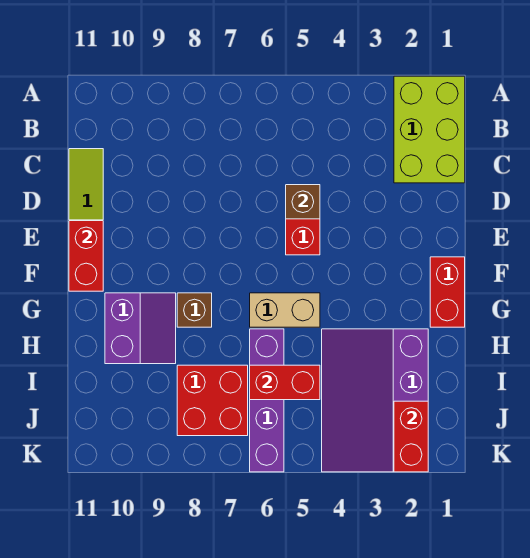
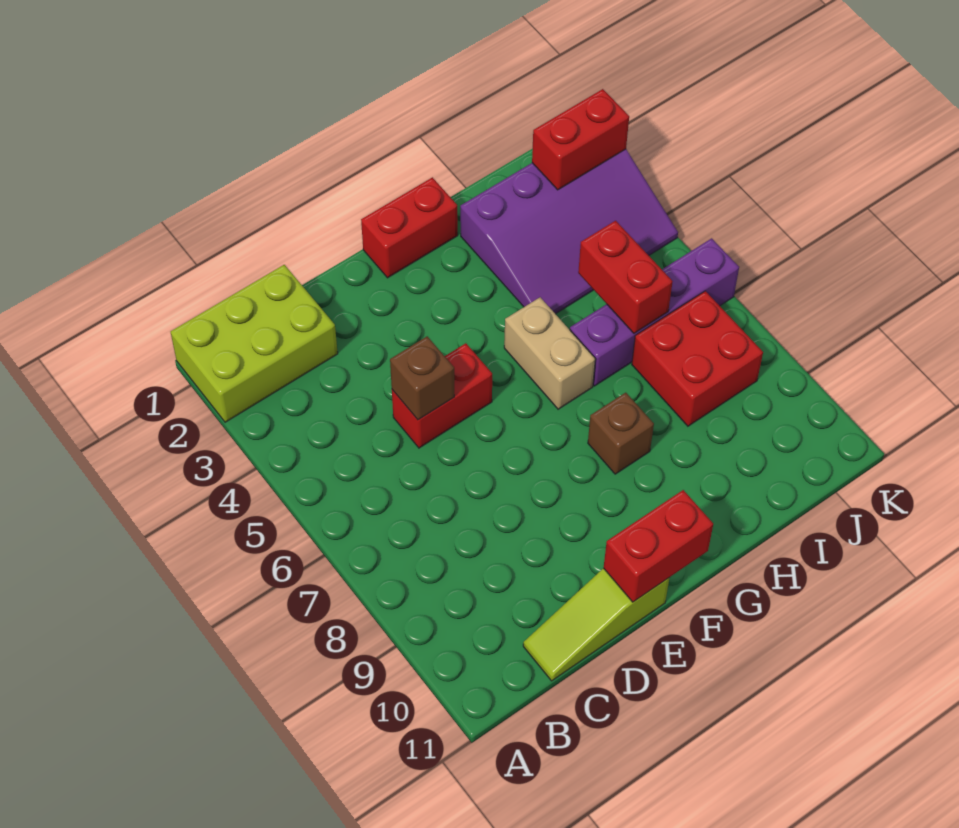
purple slope G9:H10 level 1 top 10 -> none

